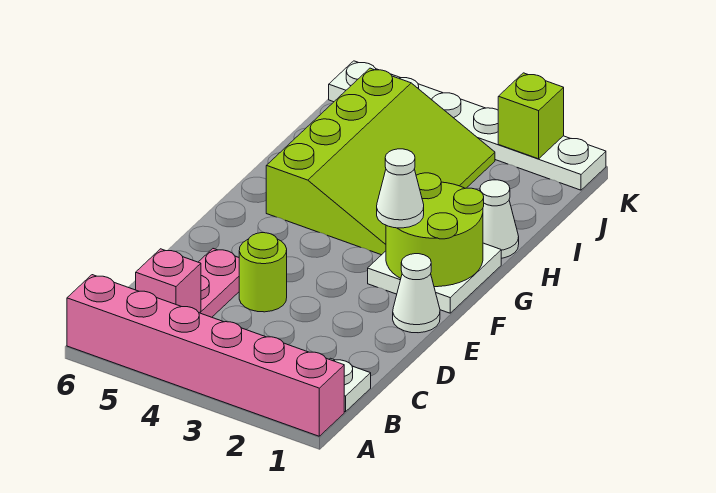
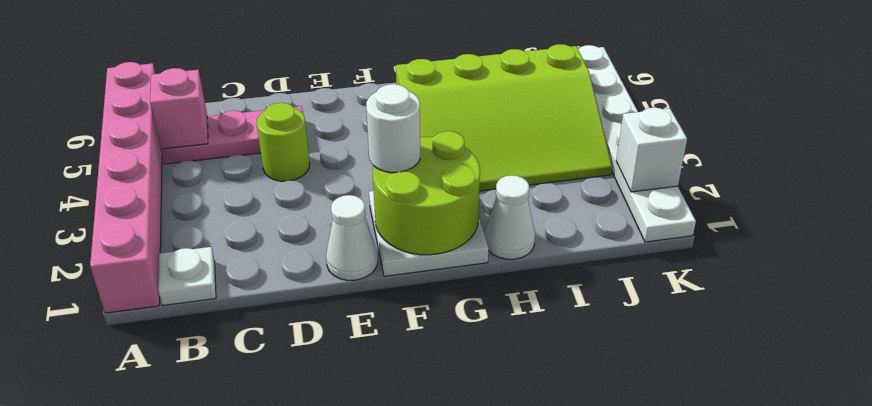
white cone F2 level 3 -> white round brick F2 level 3
lime brick K2 level 2 -> white brick K2 level 2

